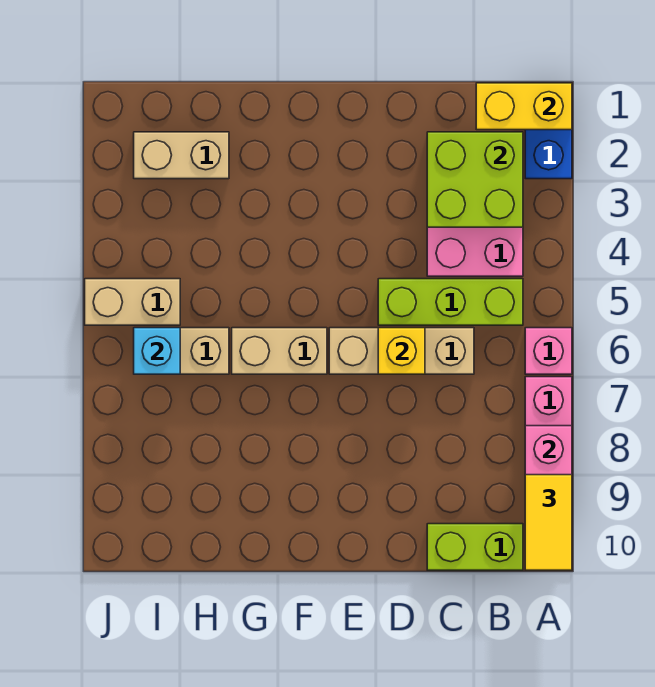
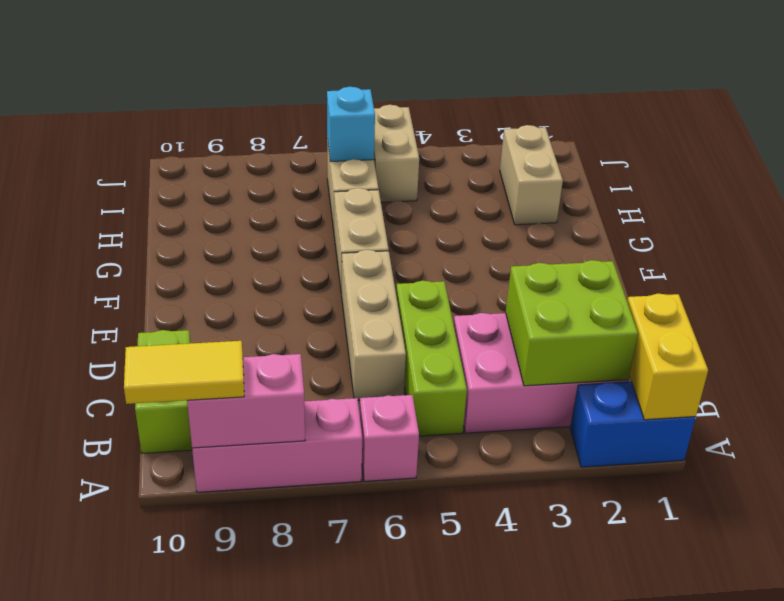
yellow brick D6 level 2 -> none

